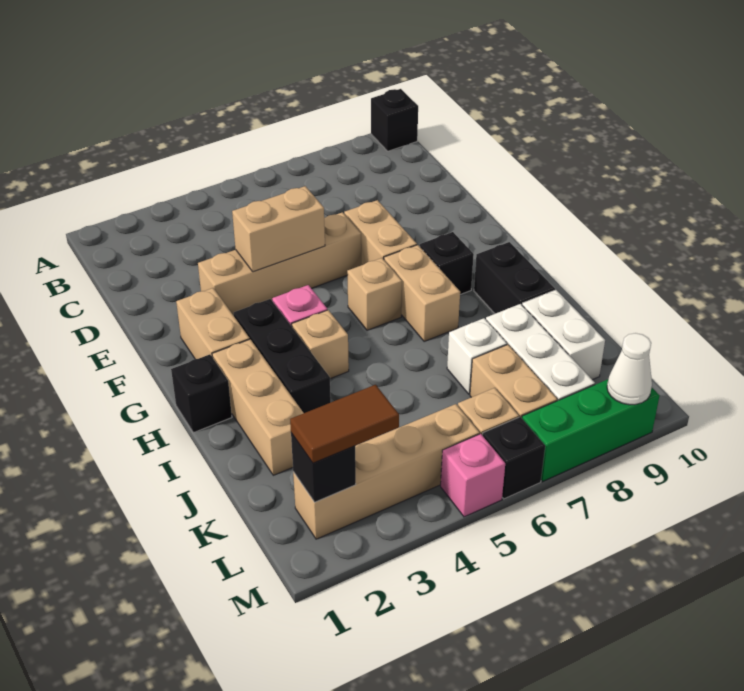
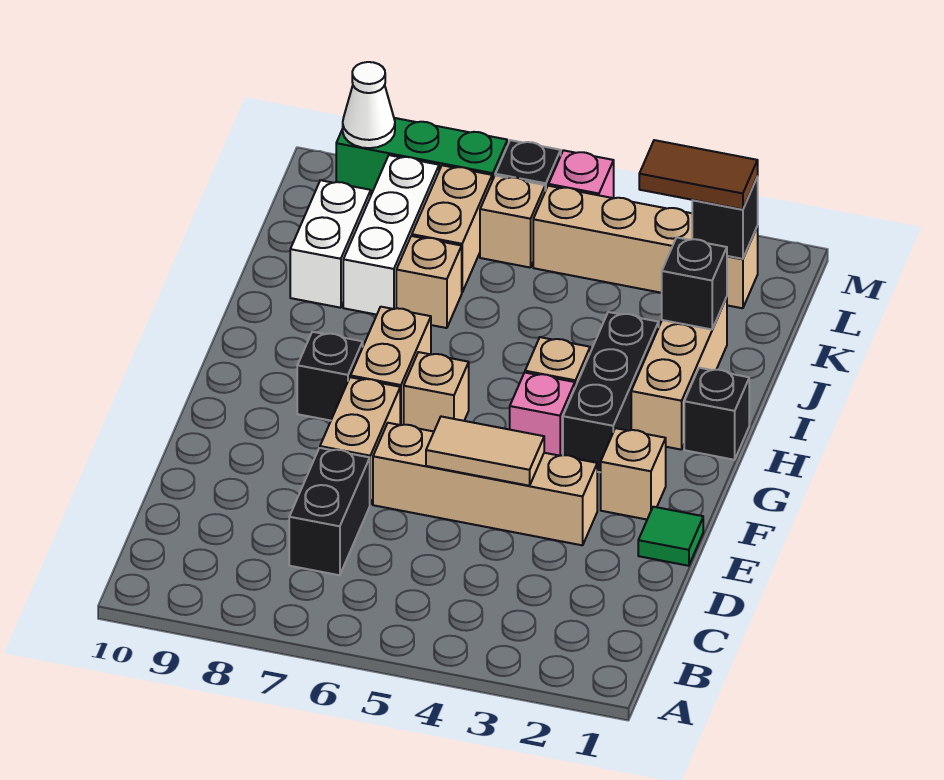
black brick A10 level 1 -> black brick J2 level 2
none -> green tile E1 level 1
tan brick E4:E5 level 2 -> tan tile E4:E5 level 2
tan brick F2:G2 level 1 -> tan brick F2 level 1
black brick H9:I9 level 1 -> black brick C7:D7 level 1
white brick J7 level 1 -> tan brick J7 level 1

